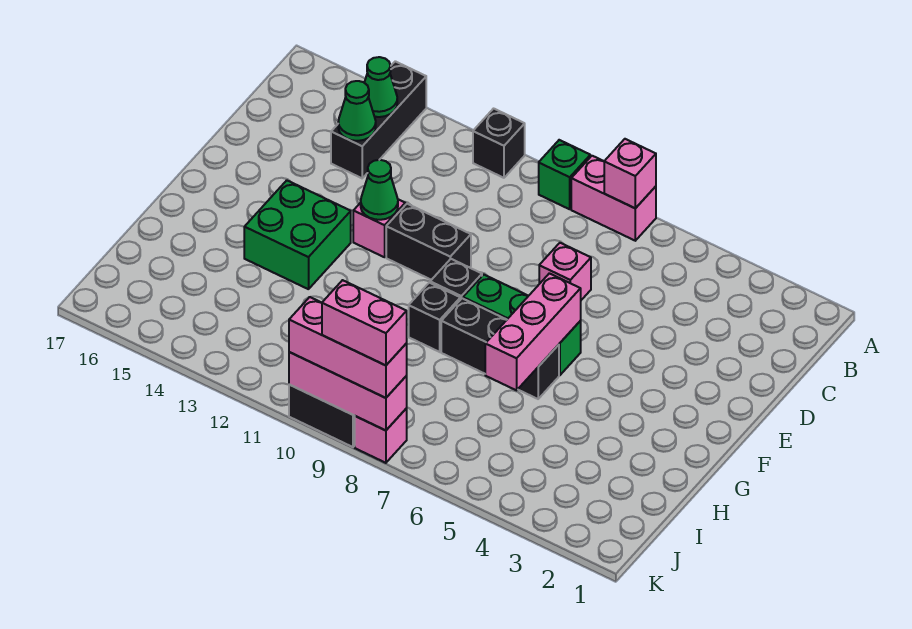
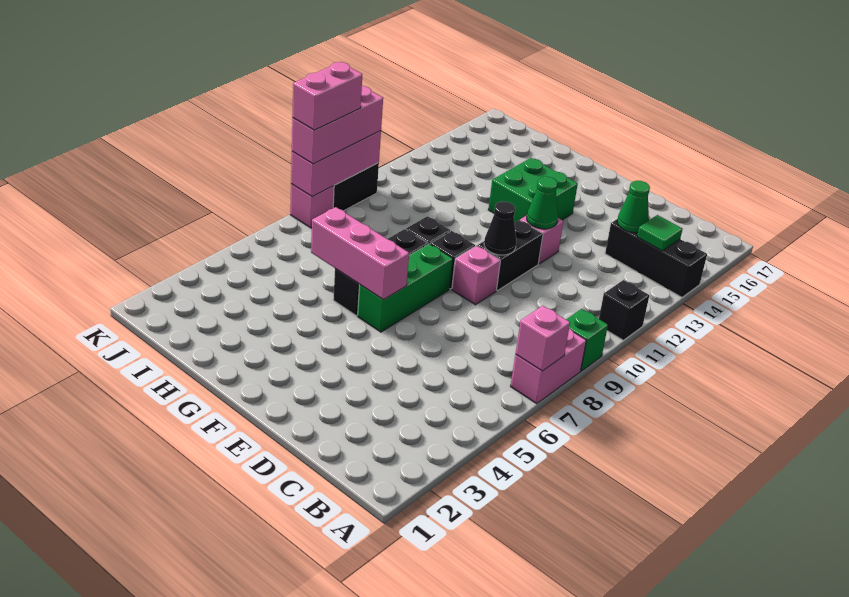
green cone B14 level 2 -> green tile B14 level 2
pink brick D7 level 1 -> pink brick E9 level 1
none -> black cone E10 level 2

